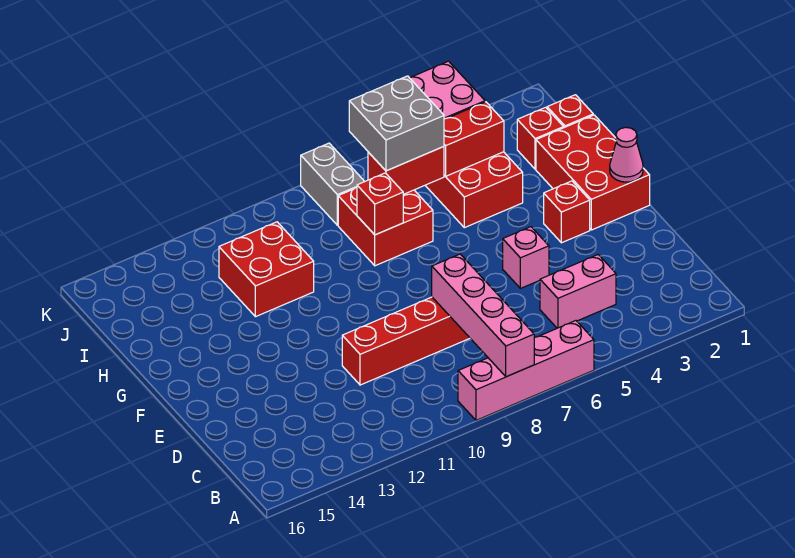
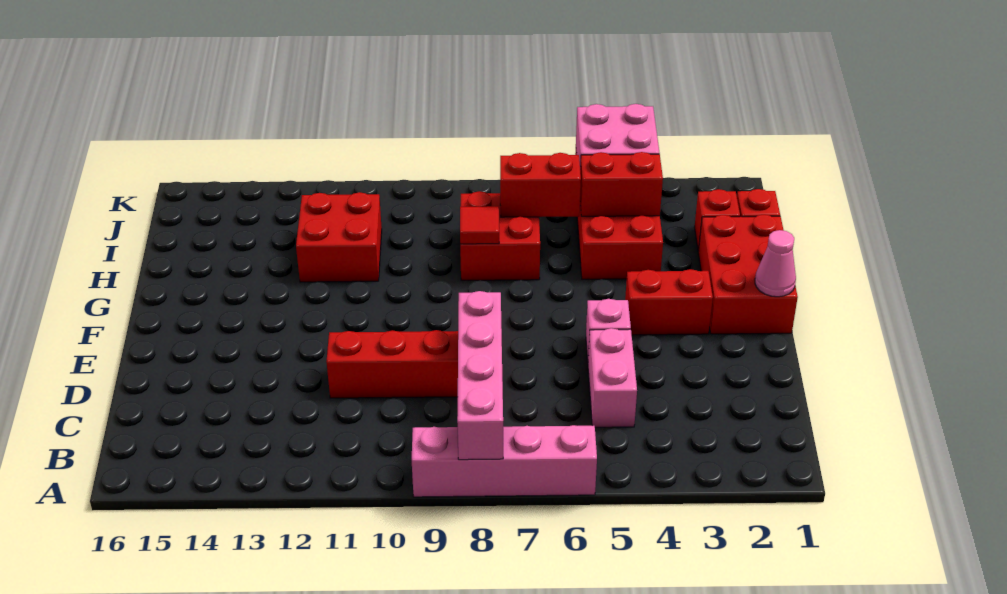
pink brick C4:C5 level 1 -> pink brick C5:D5 level 1
red brick F3 level 1 -> red brick F3:F4 level 1
red brick H8 level 2 -> red tile H8 level 2
grey brick I6:J7 level 3 -> none
grey brick J8:K8 level 1 -> none

